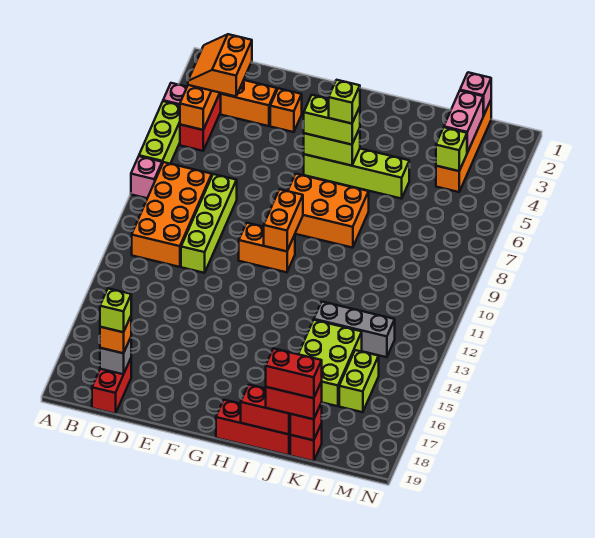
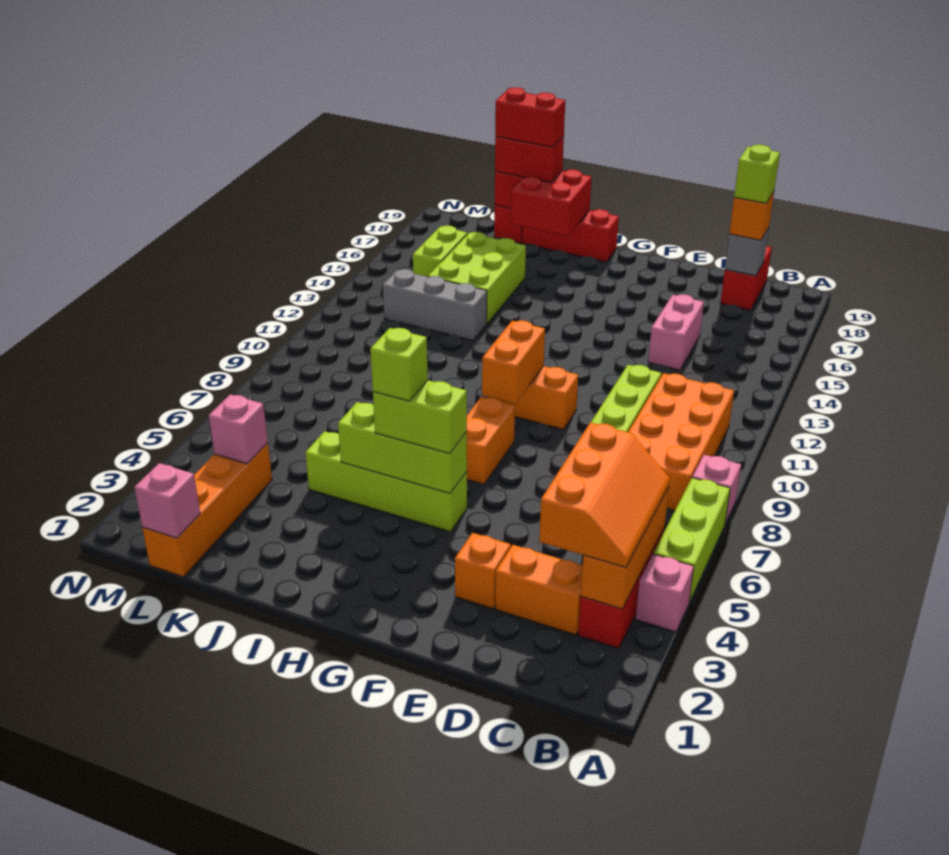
orange slope B3:C4 level 3 top C -> orange slope B3:C5 level 3 top C
lime brick G5:H5 level 2 -> lime brick G5:I5 level 2
orange brick G7:I8 level 1 -> orange brick G7:G8 level 1
red brick I19:J19 level 2 -> red brick I18:J19 level 2
pink brick L2:L3 level 2 -> pink brick D14:D15 level 1
lime brick L4 level 2 -> pink brick L4 level 2

